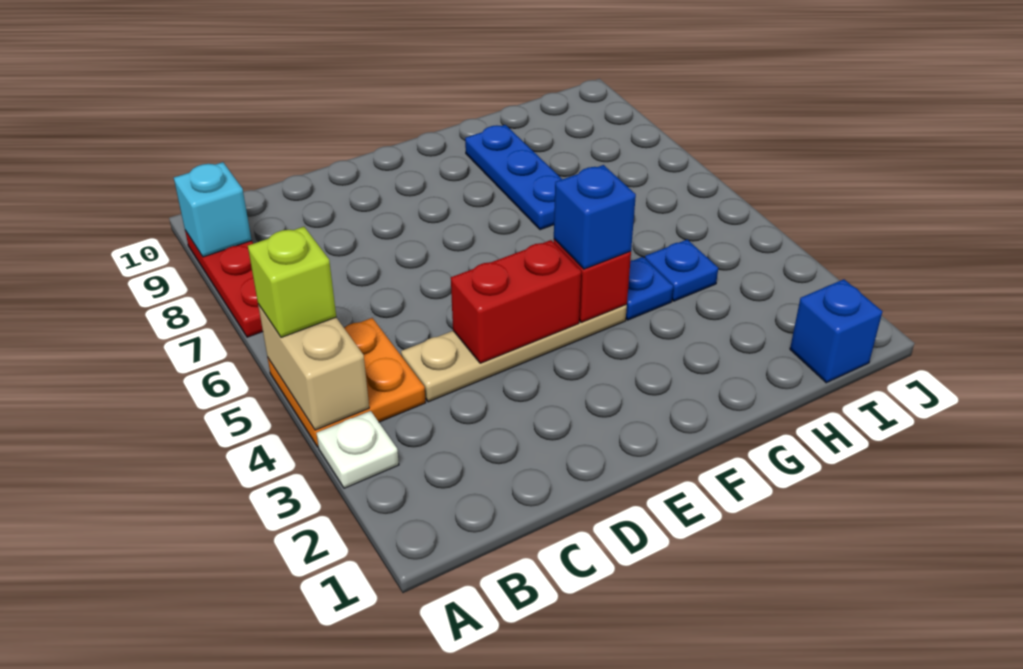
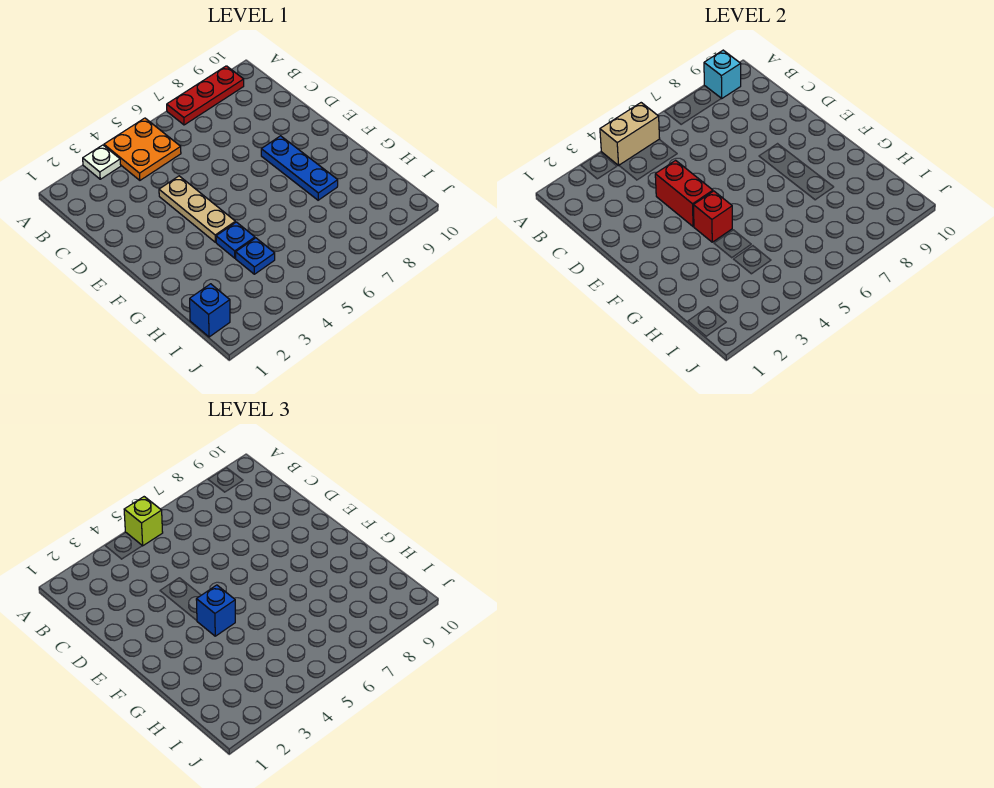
tan plate C4:F4 level 1 -> tan plate D4:F4 level 1
blue plate G7:G9 level 1 -> blue plate E8:G8 level 1

